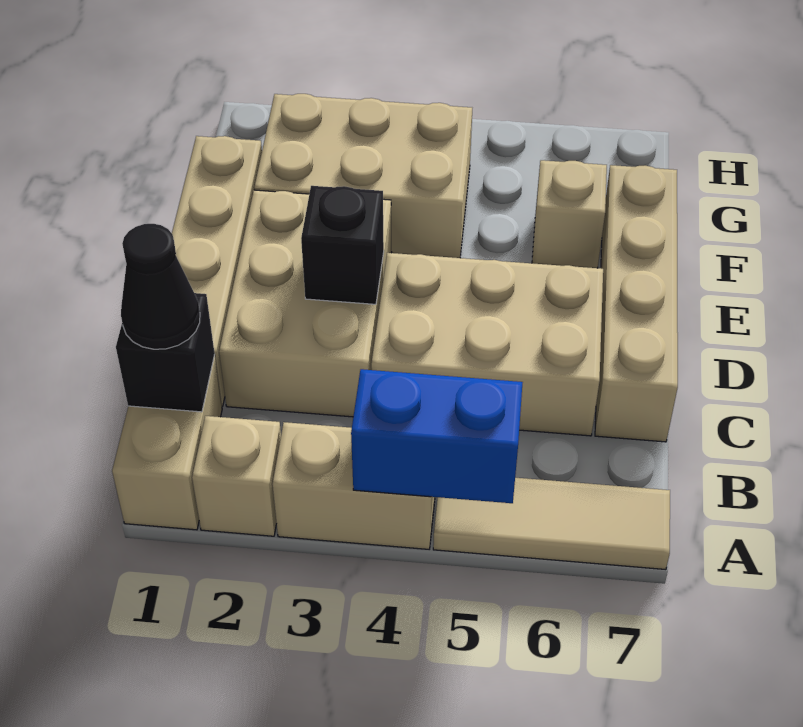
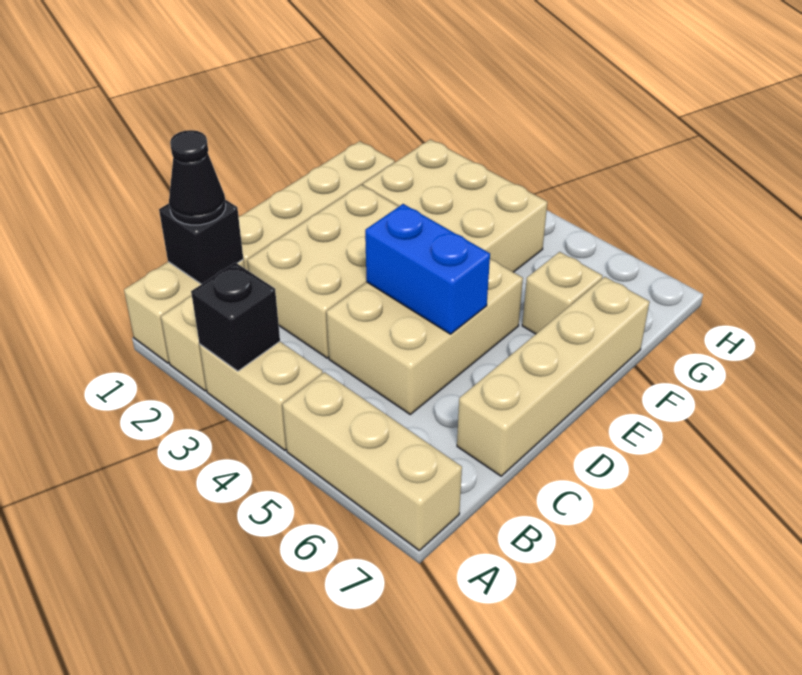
blue brick A4:A5 level 2 -> blue brick D4:D5 level 2
tan tile A5:A7 level 1 -> tan brick A5:A7 level 1
tan brick C4:D6 level 1 -> tan brick C4:E5 level 1
black brick D3 level 2 -> black brick A3 level 2

